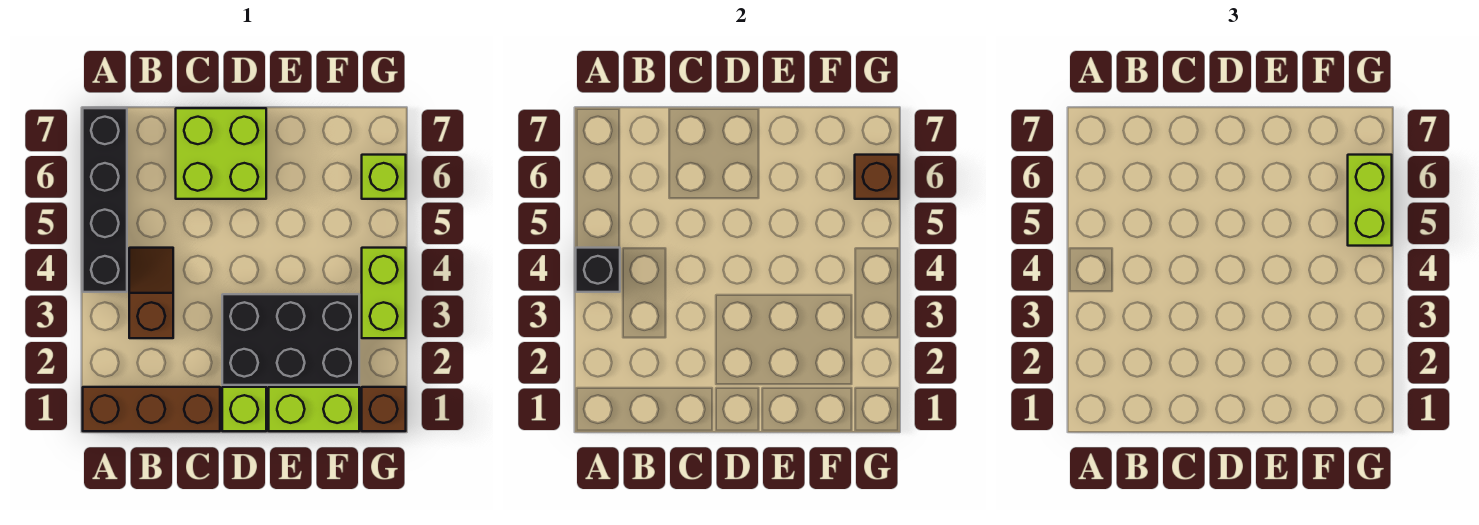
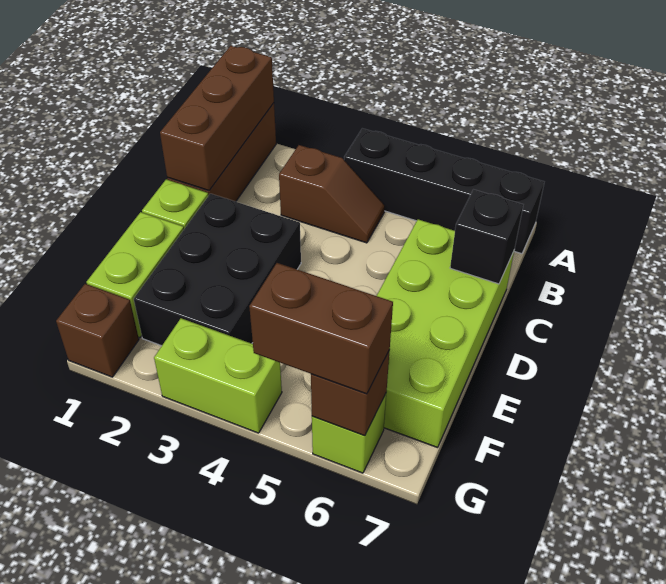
none -> brown brick A1:C1 level 2
black brick A4 level 2 -> black brick C7 level 2
lime brick C6:D7 level 1 -> lime brick C6:F7 level 1
lime brick G5:G6 level 3 -> brown brick G5:G6 level 3

